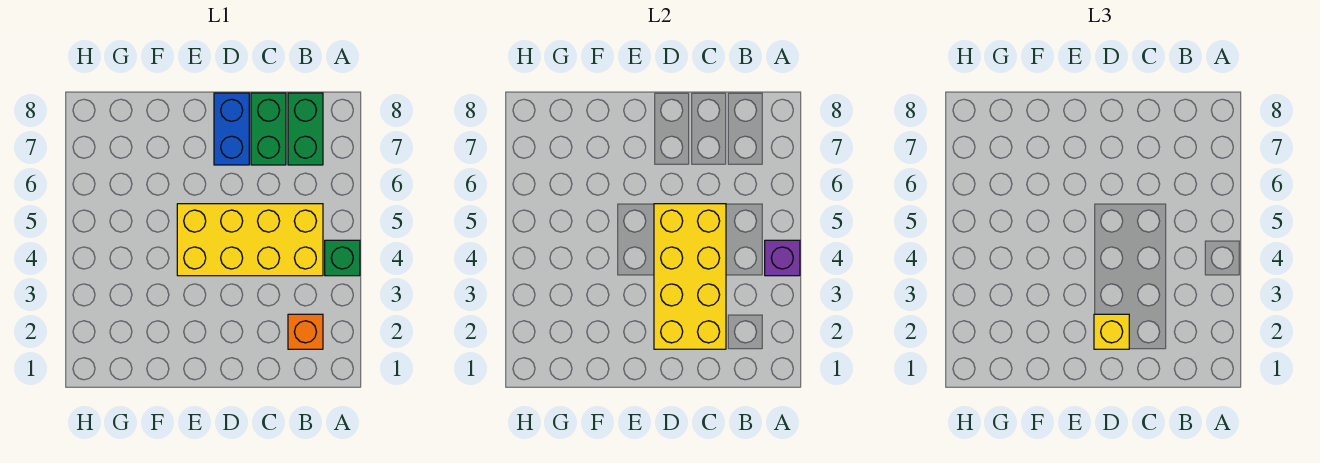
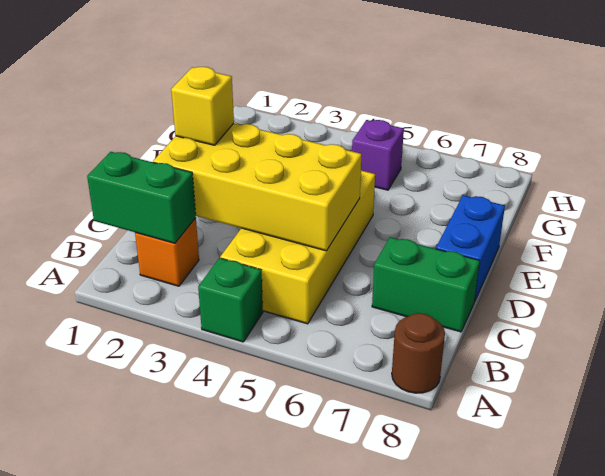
purple brick A4 level 2 -> purple brick G5 level 1
none -> brown round brick A8 level 1
green brick B7:B8 level 1 -> green brick B1:B2 level 2
blue brick D7:D8 level 1 -> blue brick D8:E8 level 1

